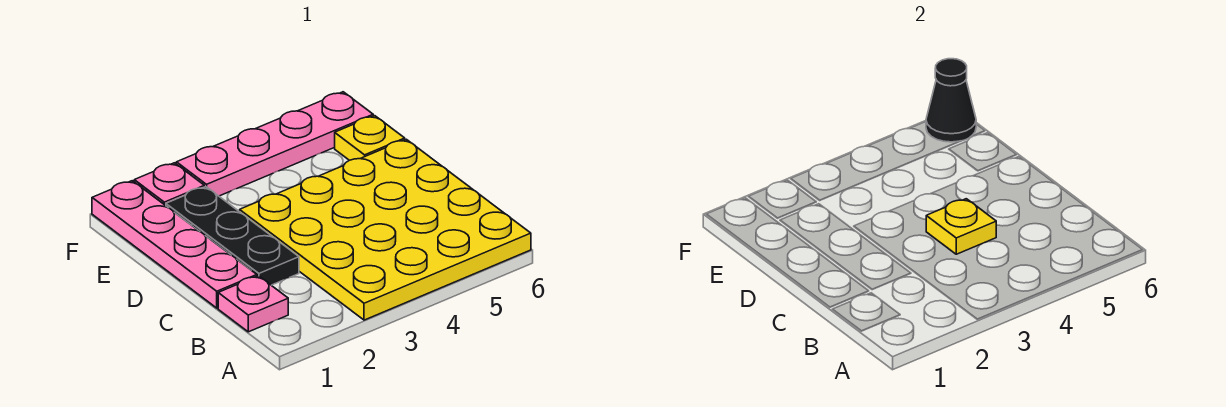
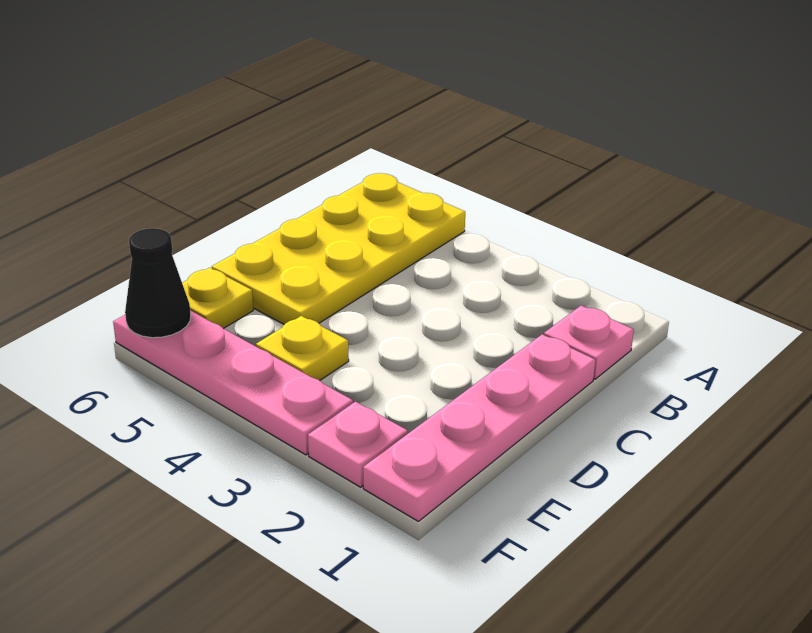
yellow plate A3:D6 level 1 -> yellow plate A5:D6 level 1
black plate C2:E2 level 1 -> none
yellow plate C4 level 2 -> yellow plate E4 level 1

